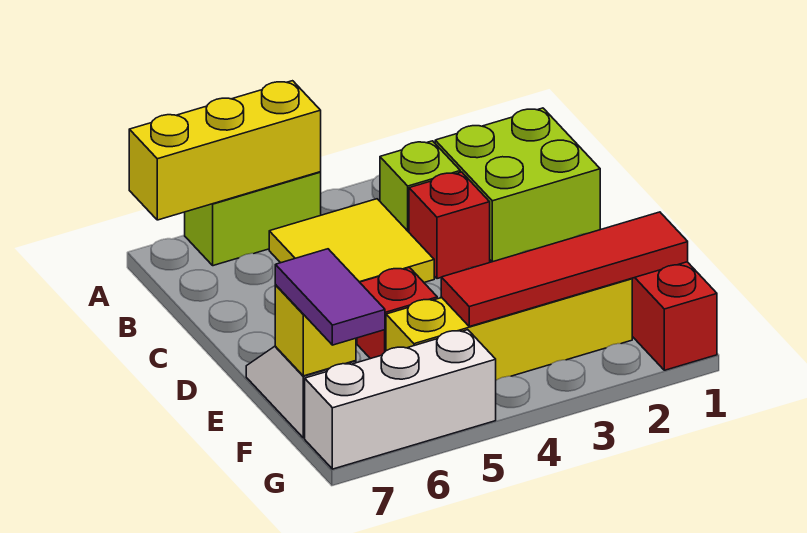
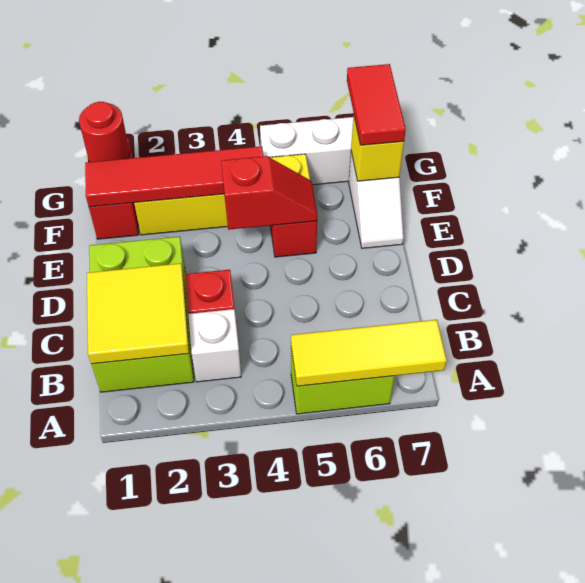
yellow brick A5:A7 level 2 -> yellow tile A5:A7 level 2
lime brick B1:C2 level 1 -> lime brick B1:D2 level 1
lime brick B3 level 1 -> white brick B3 level 1
yellow tile B4:C5 level 1 -> yellow tile B1:C2 level 2
none -> red slope E4:E5 level 2 top 4
purple tile F7:G7 level 3 -> red tile F7:G7 level 3
none -> red round brick G1 level 2

